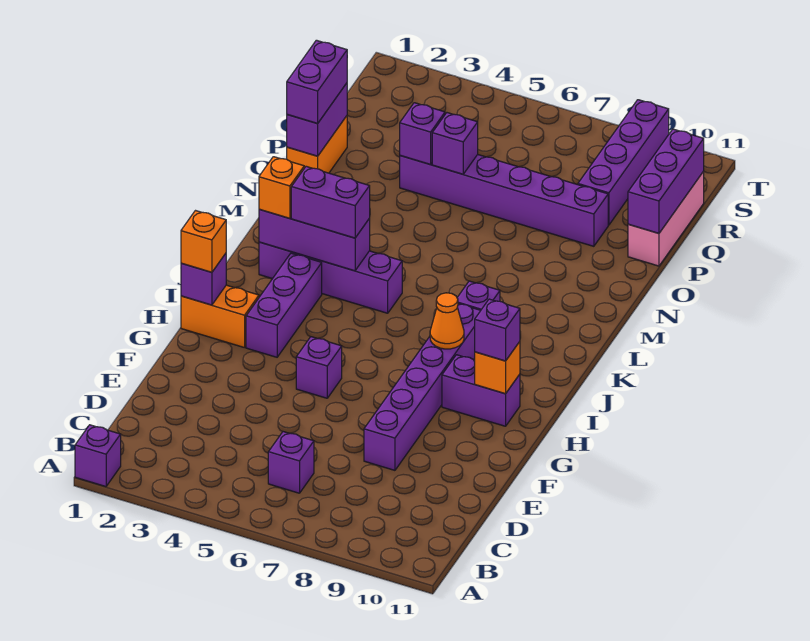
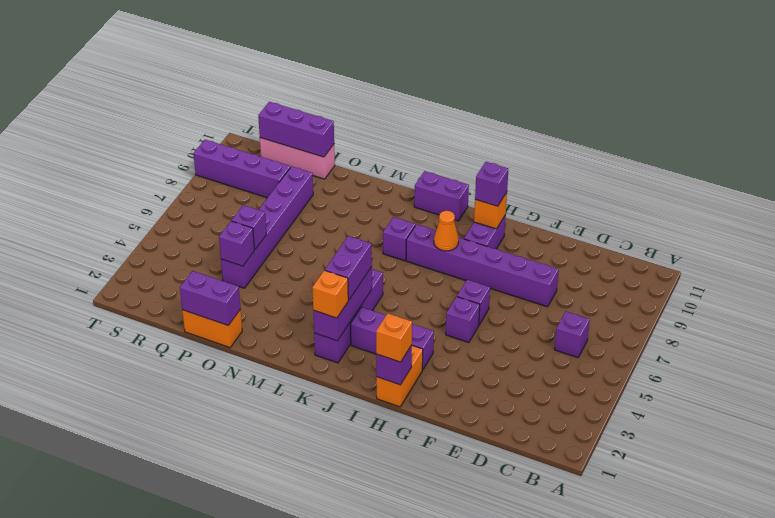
purple brick A1 level 1 -> purple brick G6 level 1
purple brick O1:P1 level 3 -> purple brick J11:K11 level 1

